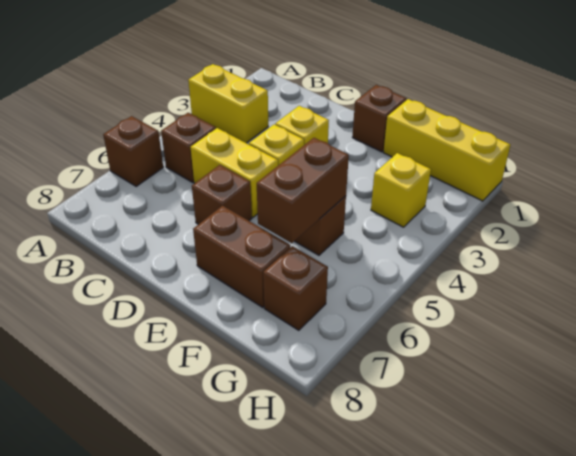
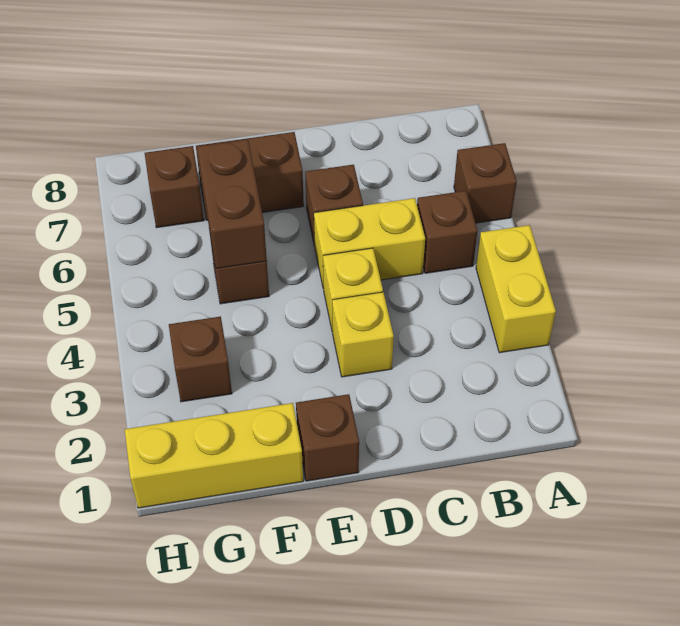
yellow brick A3:B3 level 1 -> yellow brick A3:A4 level 1
yellow brick G3 level 1 -> brown brick G3 level 1

